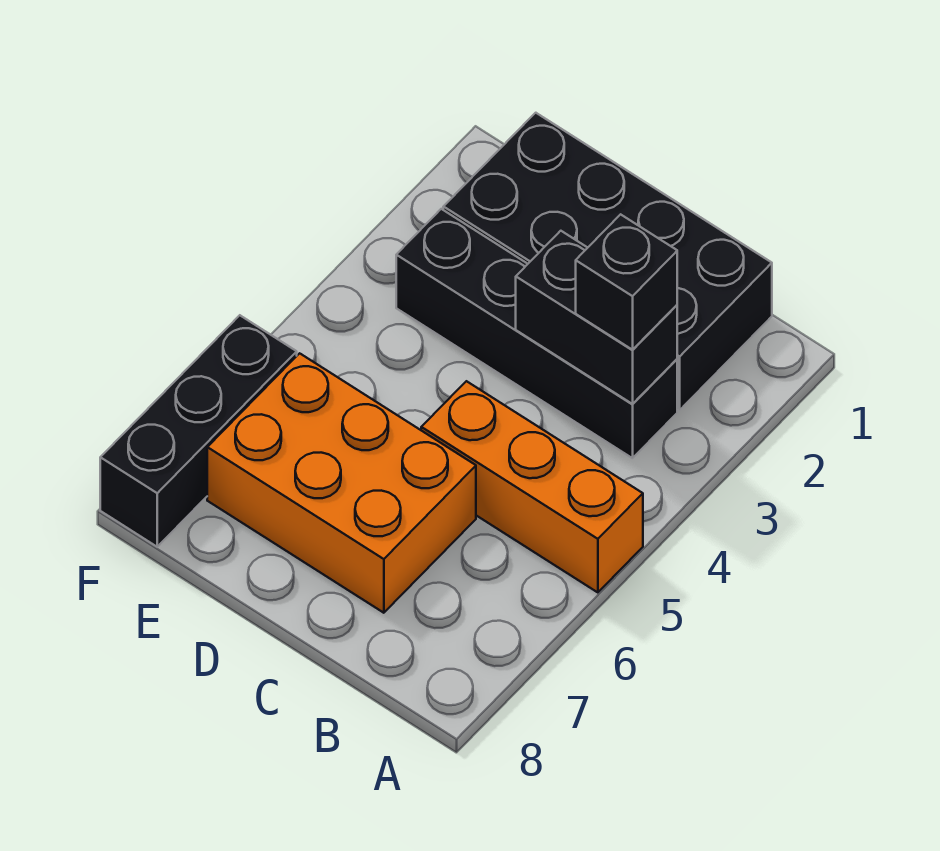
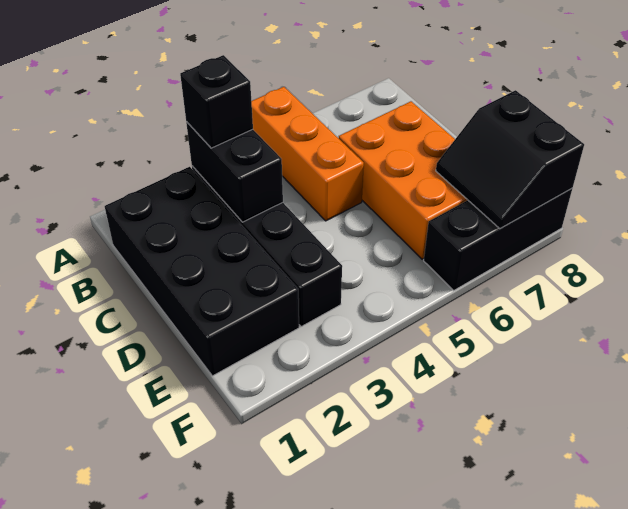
none -> black slope E7:F8 level 2 top 8

